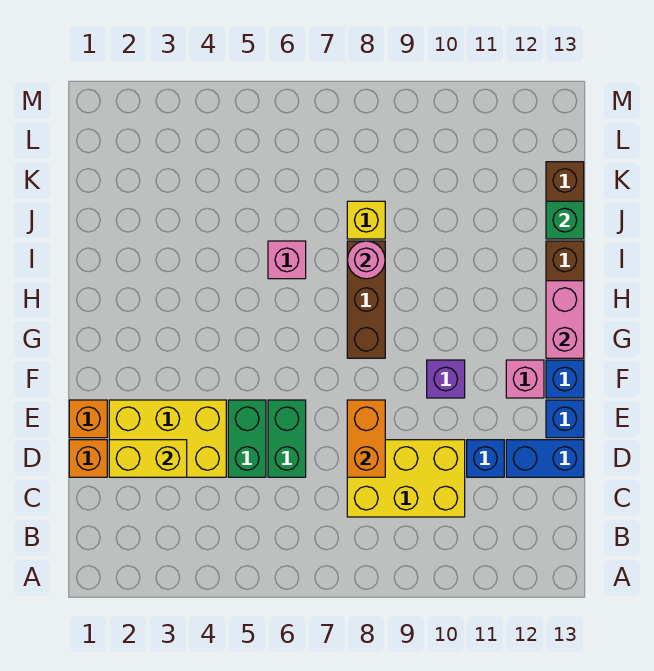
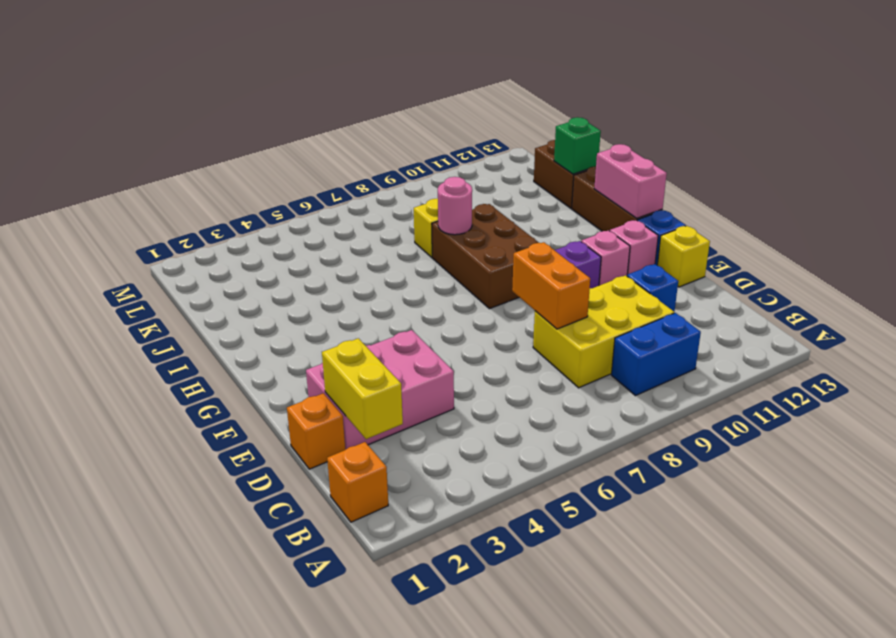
yellow brick D2:E4 level 1 -> pink brick D2:E4 level 1
yellow brick D2:D3 level 2 -> yellow brick C2:D2 level 2
green brick D5:E5 level 1 -> none
green brick D6:E6 level 1 -> none
blue brick D12:D13 level 1 -> blue brick B9:B10 level 1
orange brick E1 level 1 -> orange brick B1 level 1
blue brick E13 level 1 -> yellow brick E13 level 1
brown brick G8:I8 level 1 -> brown brick G8:I9 level 1
pink brick I6 level 1 -> pink brick F11 level 1

